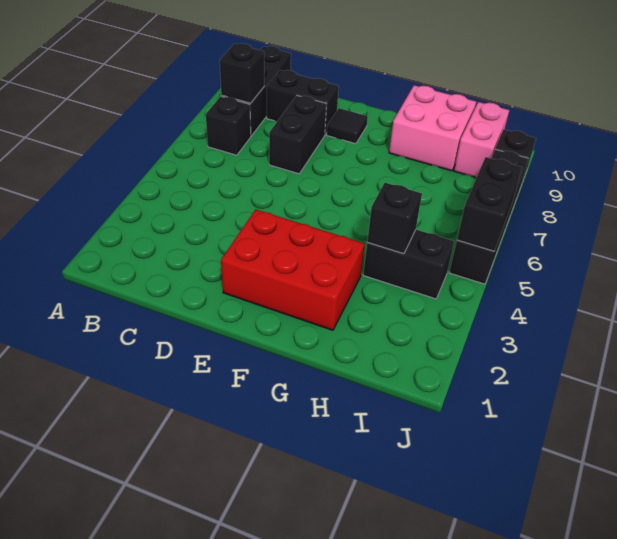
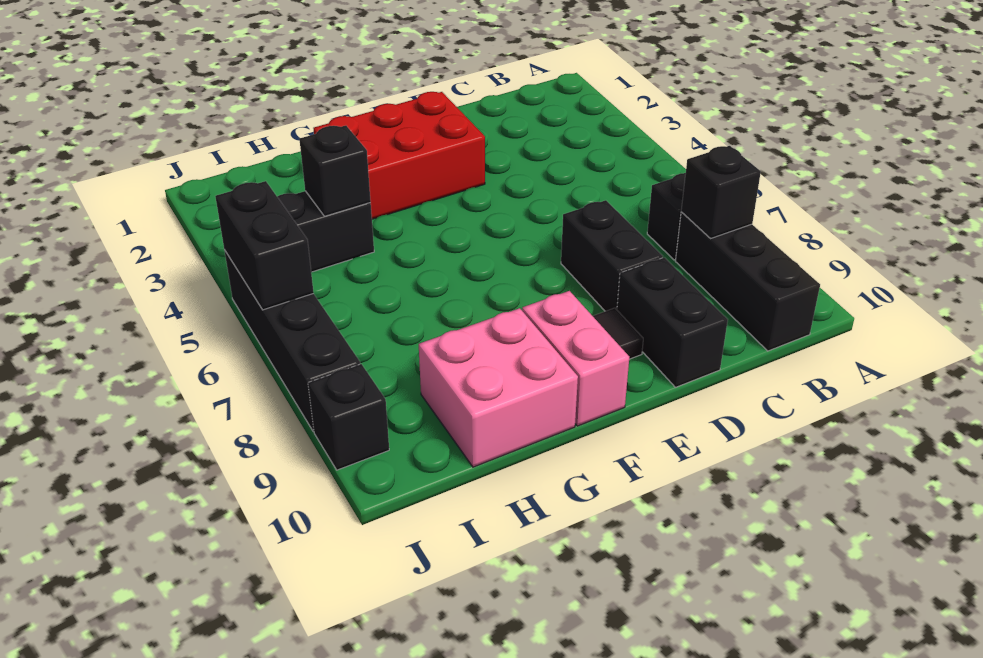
black brick C9:D9 level 1 -> black brick D9:D10 level 1
pink brick I9:I10 level 1 -> pink brick F9:F10 level 1

